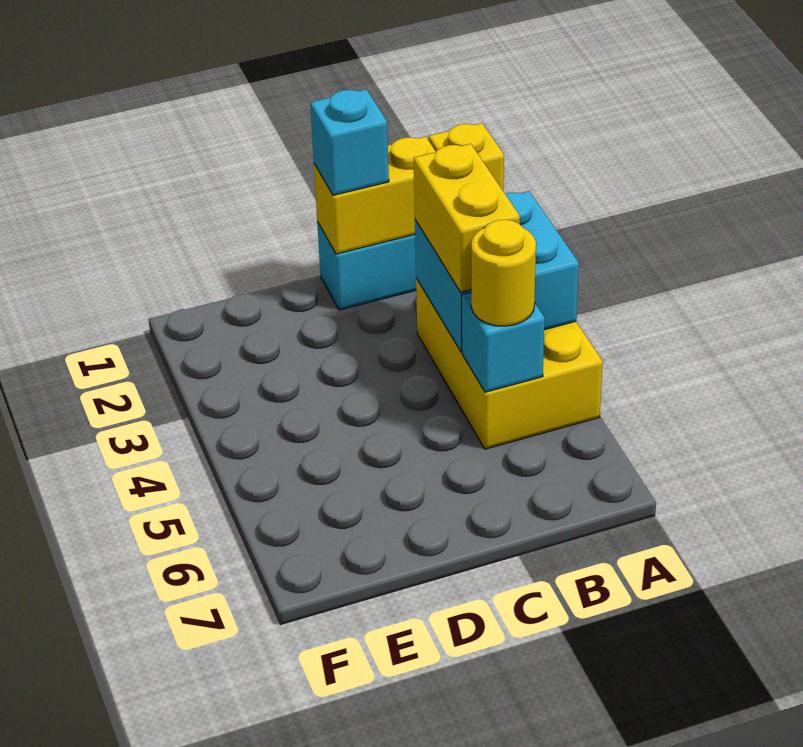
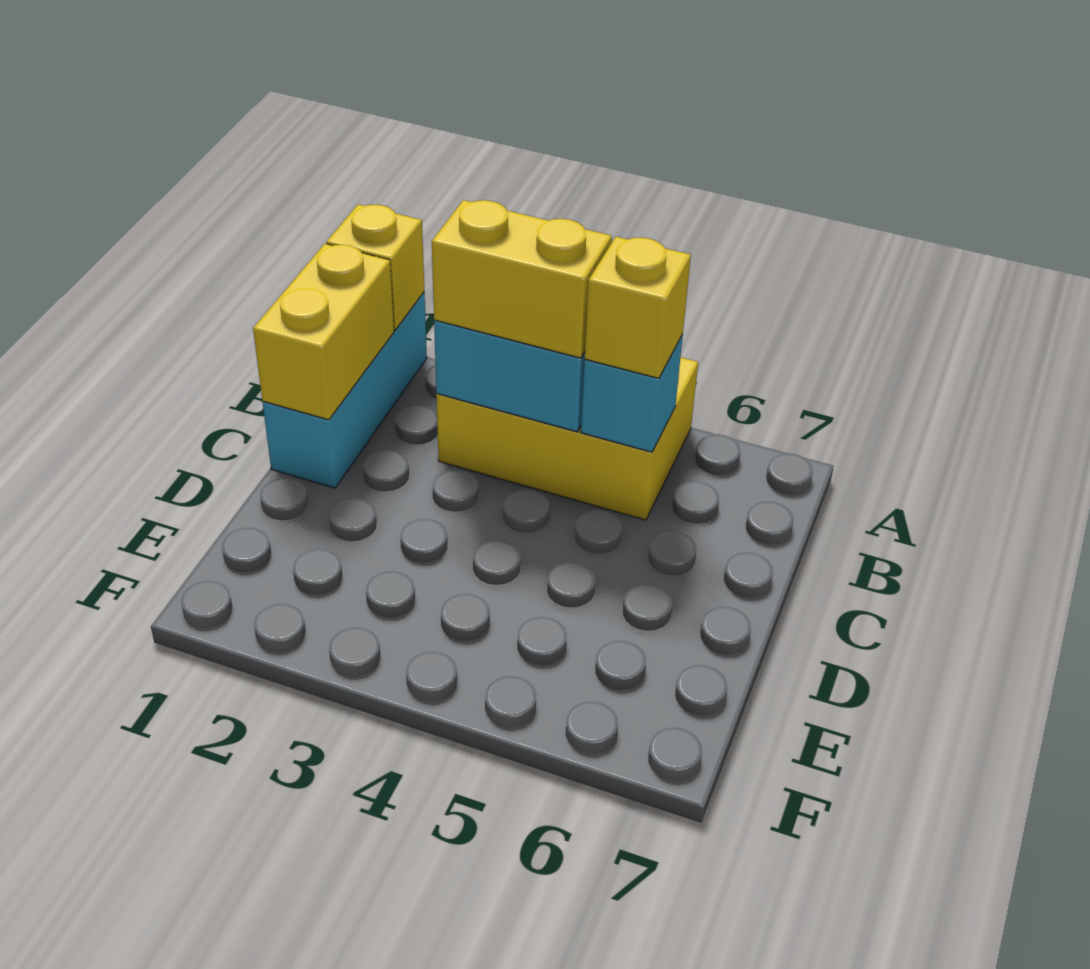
yellow round brick B5 level 3 -> yellow brick B5 level 3
cyan brick C1 level 3 -> none

